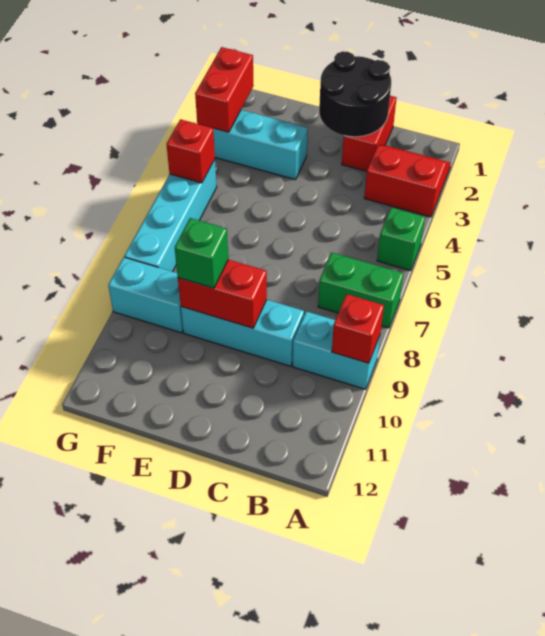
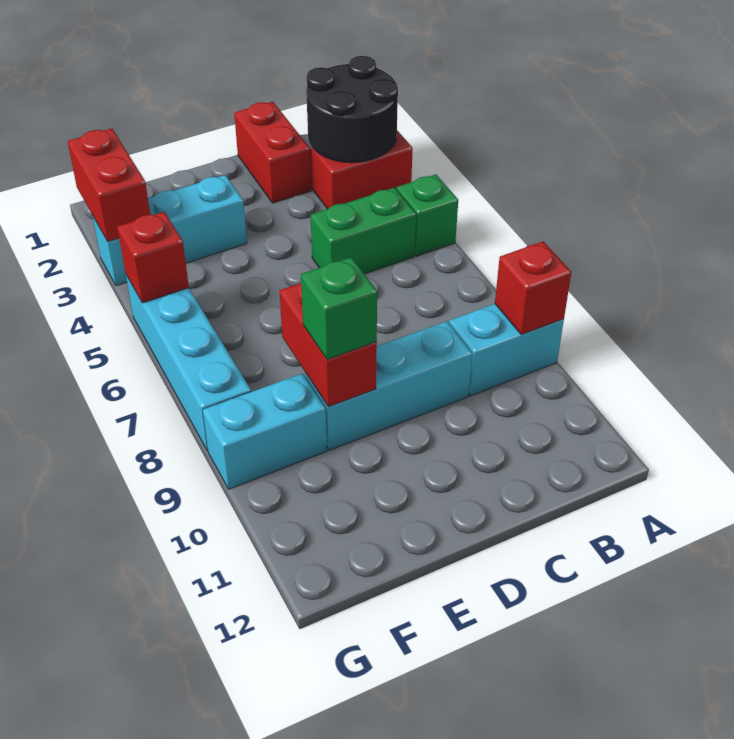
green brick A7:B7 level 1 -> green brick B5:C5 level 1
black round brick C1:D2 level 2 -> black round brick A2:B3 level 2
red brick D9:E9 level 2 -> red brick E8:E9 level 2

